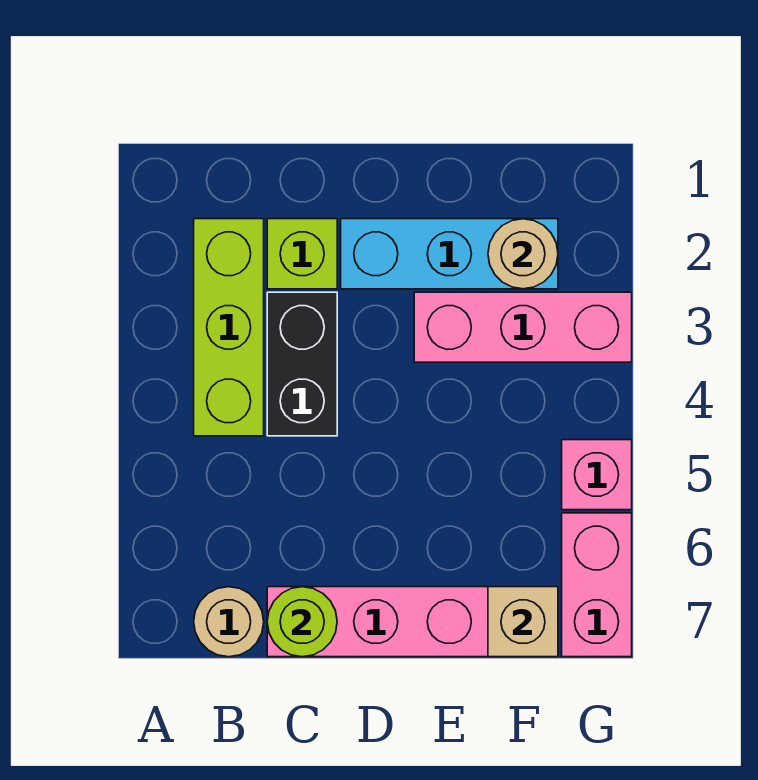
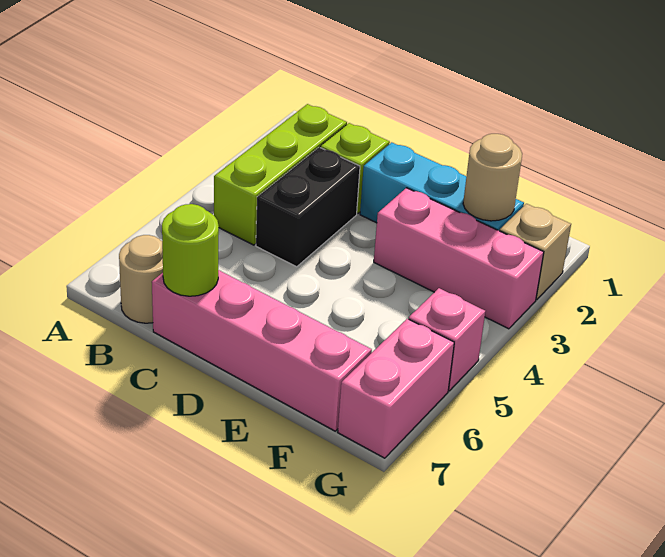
tan brick F7 level 2 -> tan brick G2 level 1

